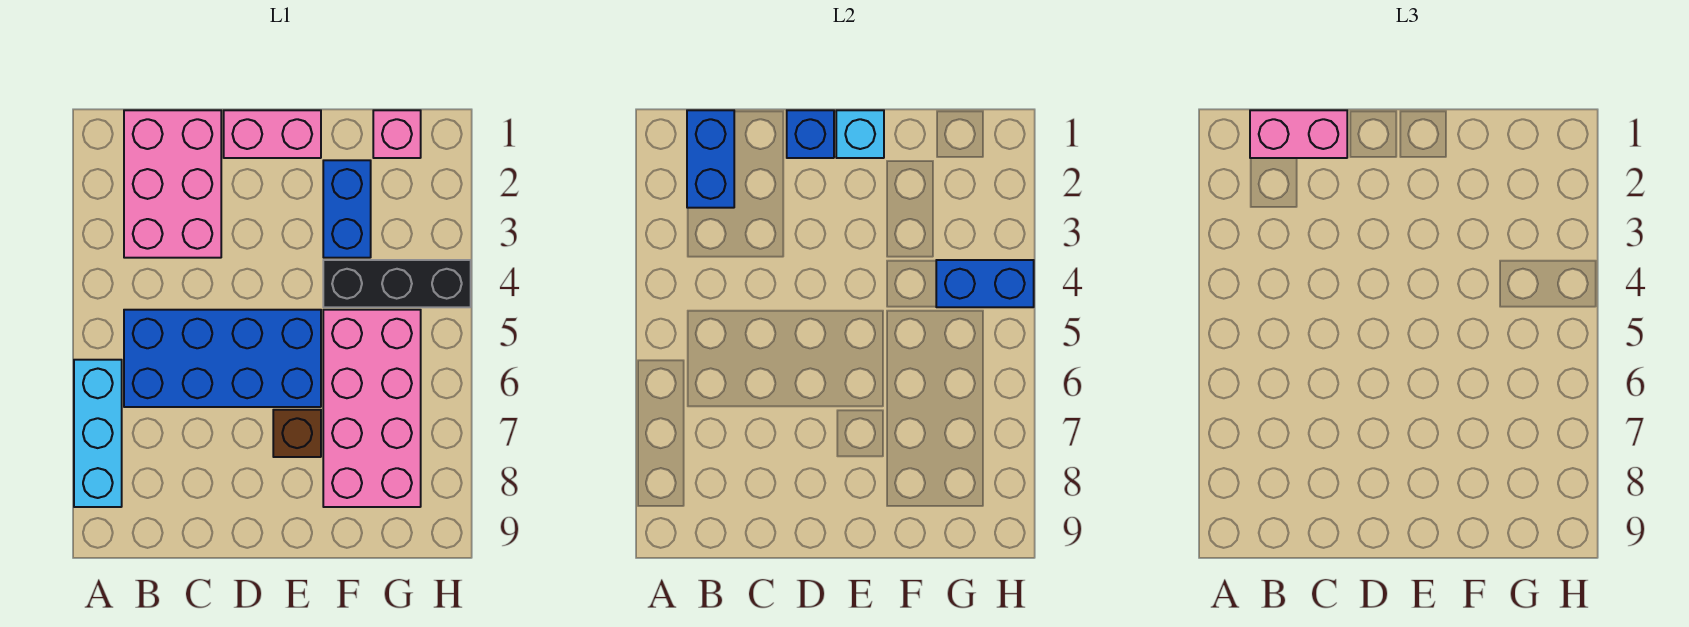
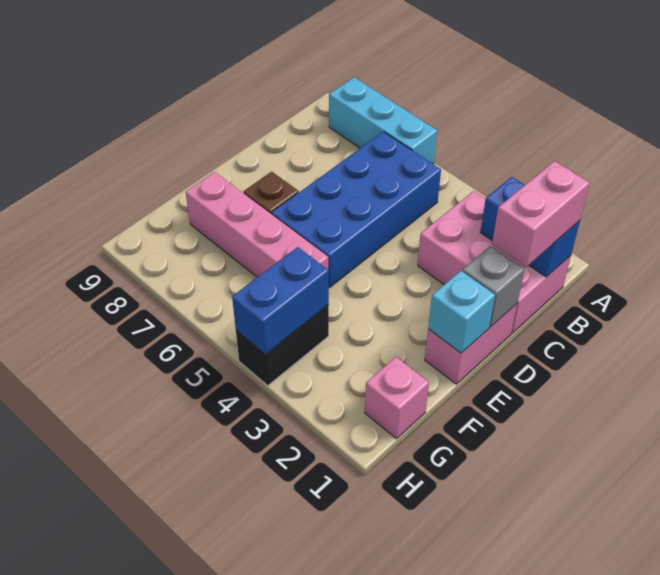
blue brick D1 level 2 -> grey brick D1 level 2
blue brick F2:F3 level 1 -> none
black brick F4:H4 level 1 -> black brick G4:H4 level 1
pink brick F5:G8 level 1 -> pink brick F5:F8 level 1

